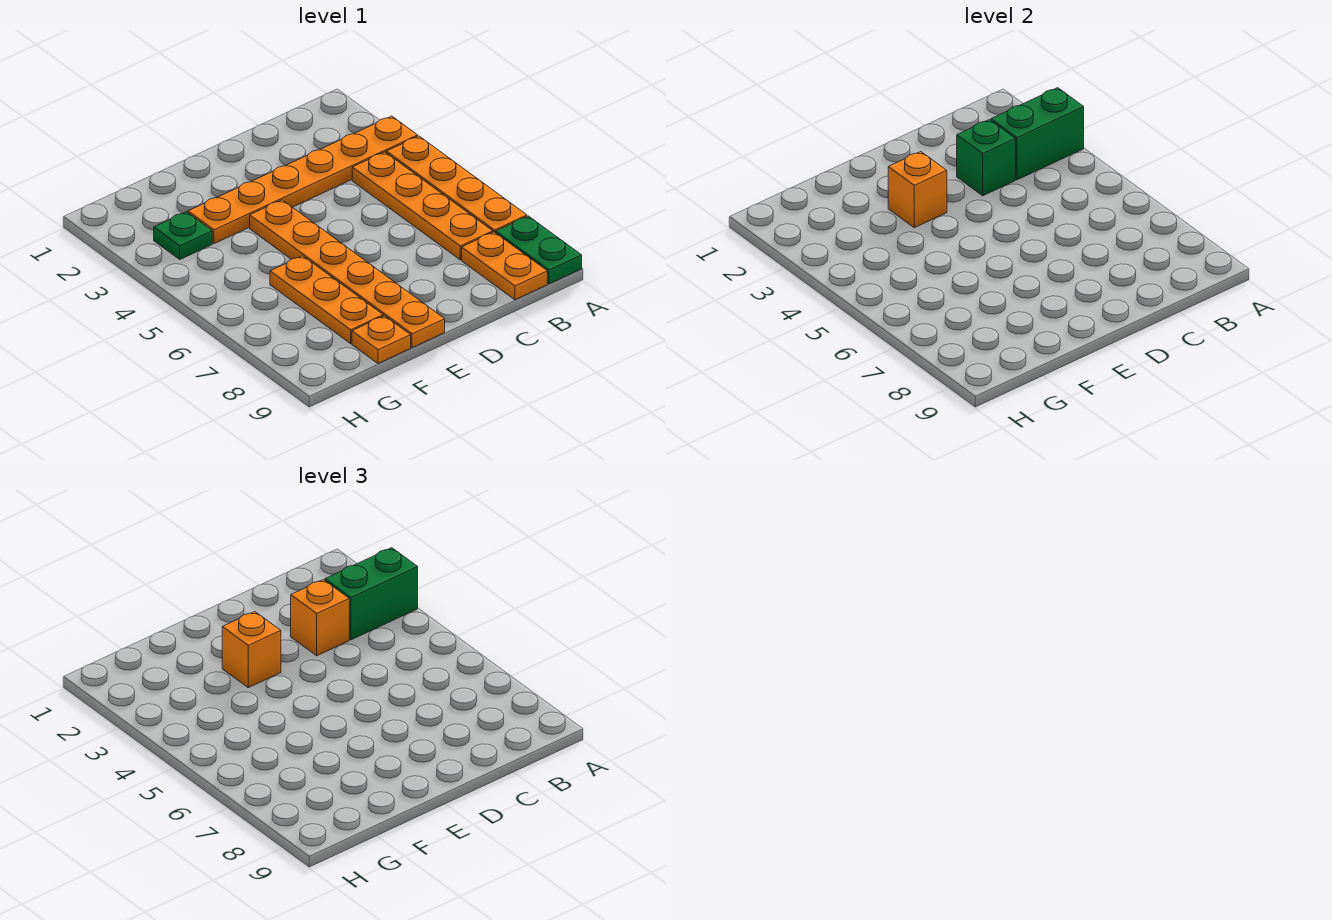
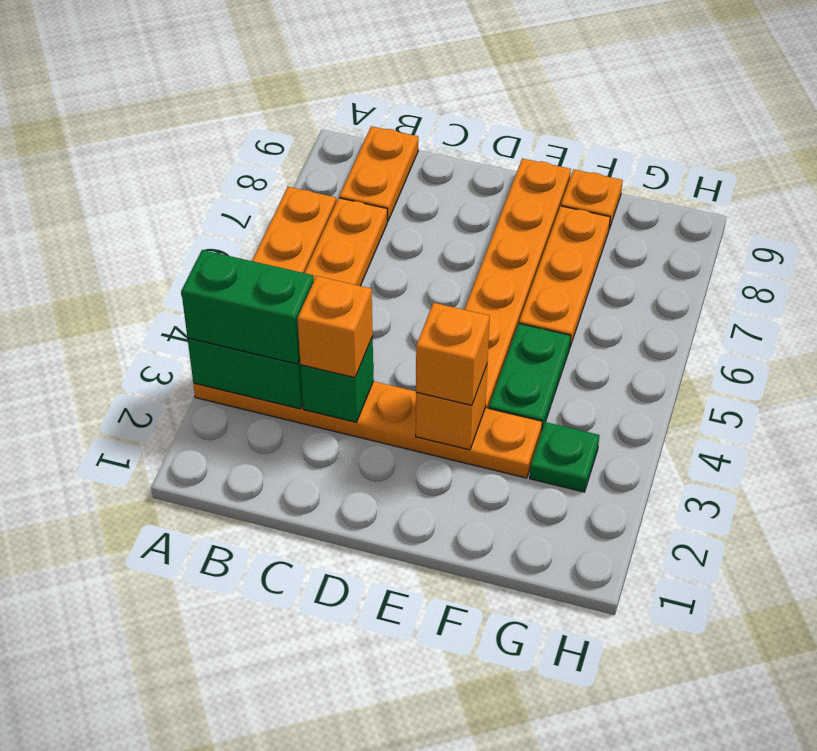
green plate A8:A9 level 1 -> green plate F4:F5 level 1

